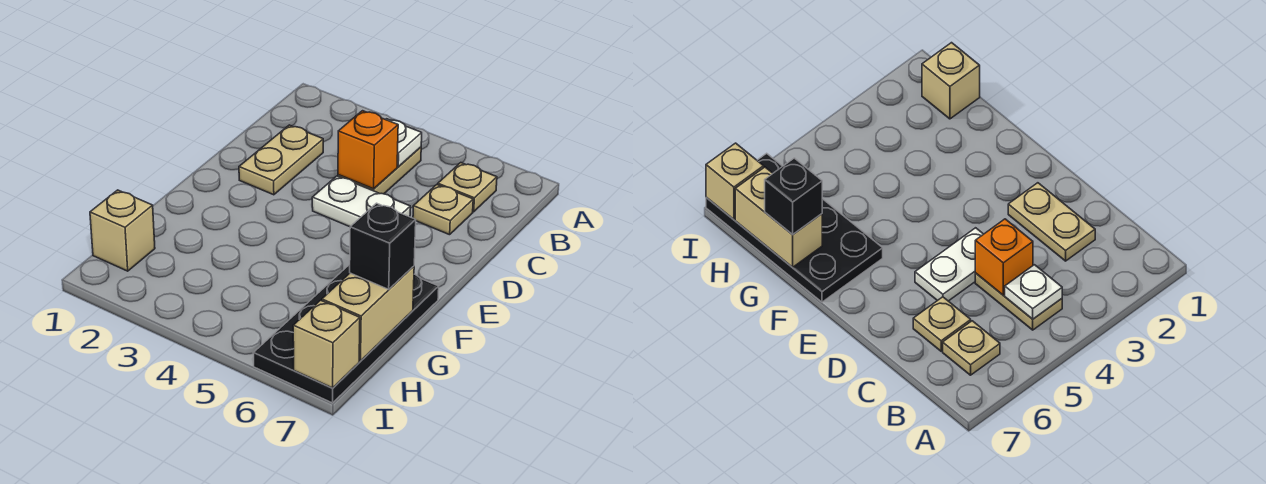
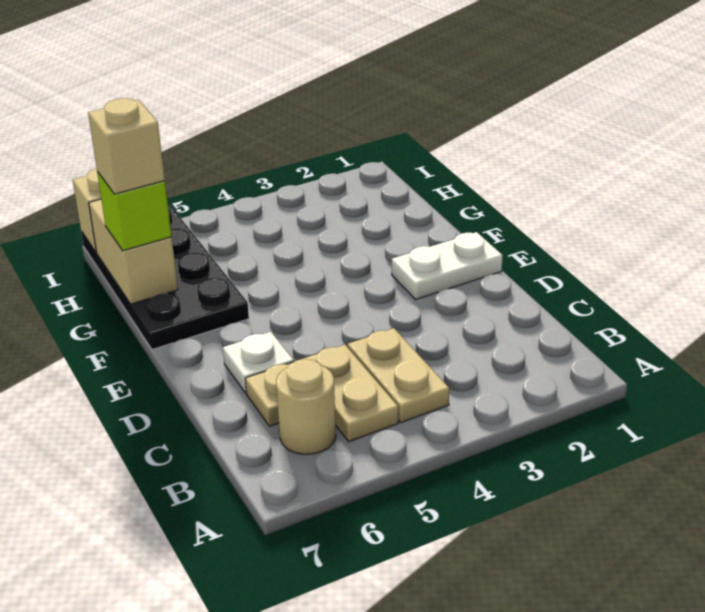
white plate B4 level 2 -> white plate D6 level 1
tan plate B6 level 1 -> tan round brick B6 level 1
tan plate C2:D2 level 1 -> tan plate B5:C5 level 1
orange brick C4 level 2 -> none
white plate D4:D5 level 1 -> white plate E1:E2 level 1
black brick G7 level 3 -> lime brick G7 level 3
tan brick H1 level 1 -> tan brick G7 level 4

